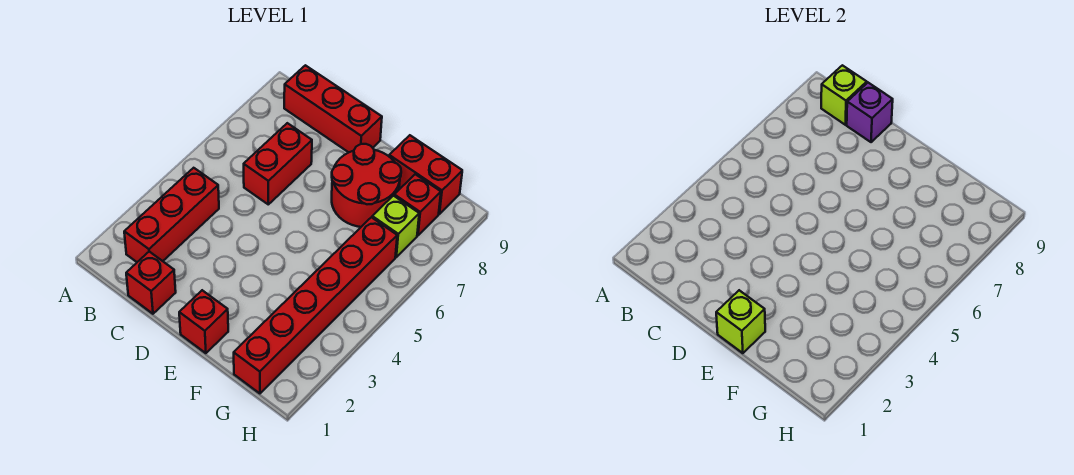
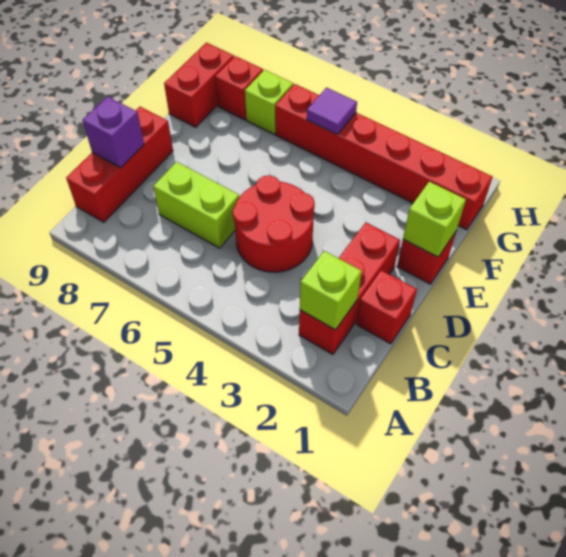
red brick B2:B4 level 1 -> red brick B2:D2 level 1
lime brick B9 level 2 -> lime brick B2 level 2
red brick C6:C7 level 1 -> lime brick C6:C7 level 1
red round brick E7:F8 level 1 -> red round brick C4:D5 level 1
none -> purple tile G5 level 2

